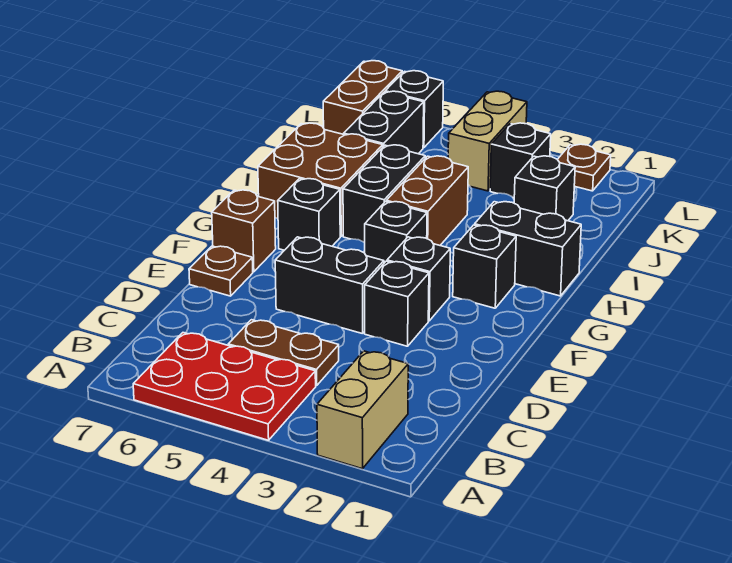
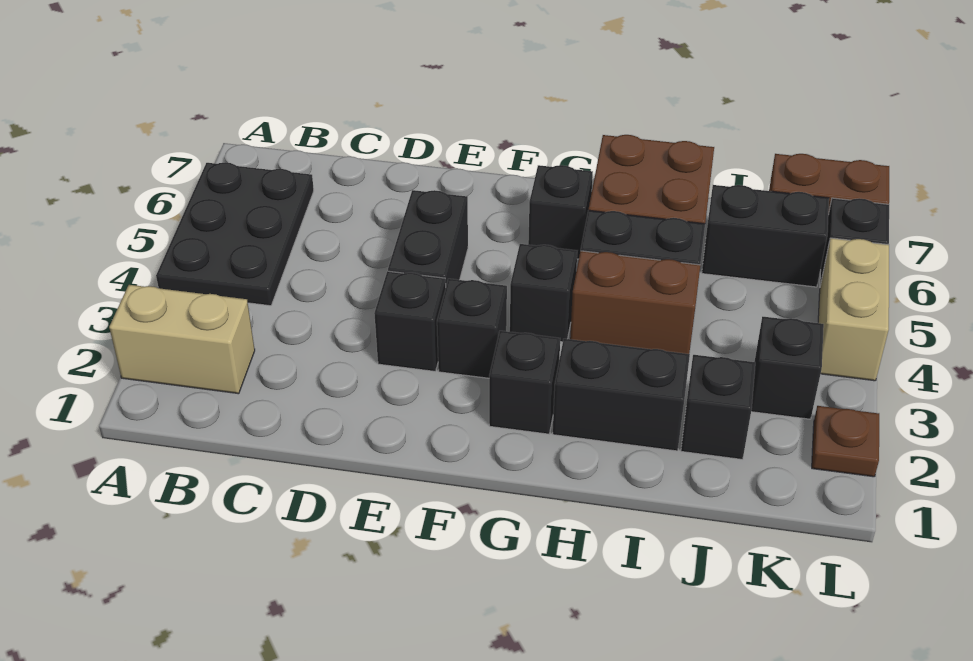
red plate A4:B6 level 1 -> black plate A4:B6 level 1
brown plate C4:C5 level 1 -> none
brown plate E7 level 1 -> none
brown brick F7 level 1 -> none
black brick H1:H2 level 1 -> black brick H2:I2 level 1
tan brick K4:L4 level 1 -> tan brick L4:L5 level 1

